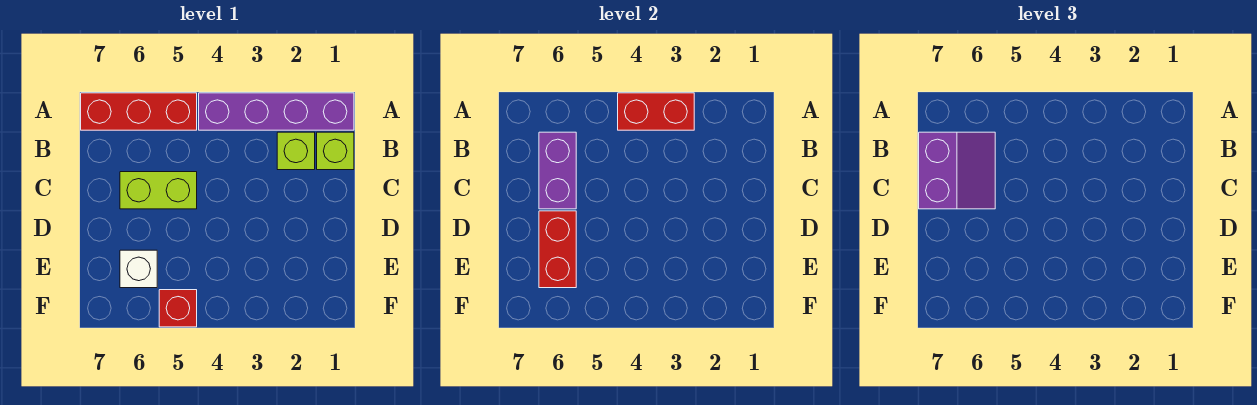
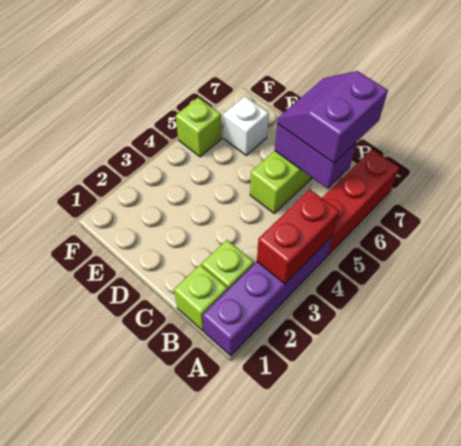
purple slope B6:C7 level 3 top 7 -> purple slope B6:C7 level 3 top B
red brick D6:E6 level 2 -> none
red brick F5 level 1 -> lime brick F5 level 1

